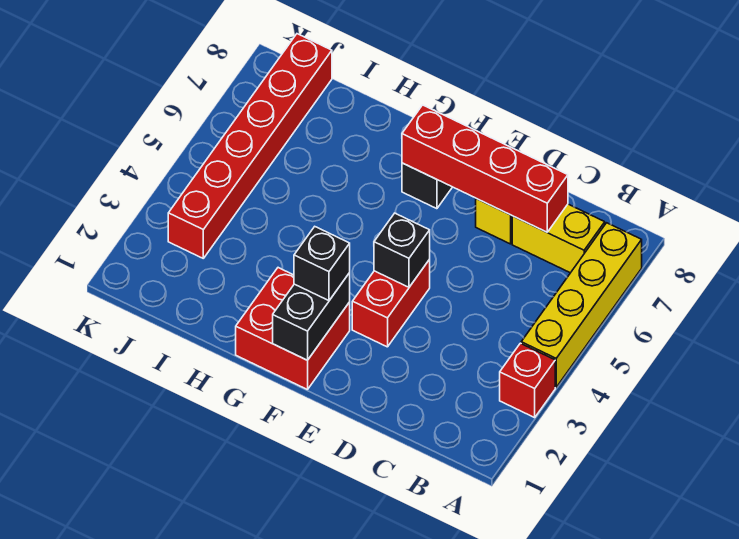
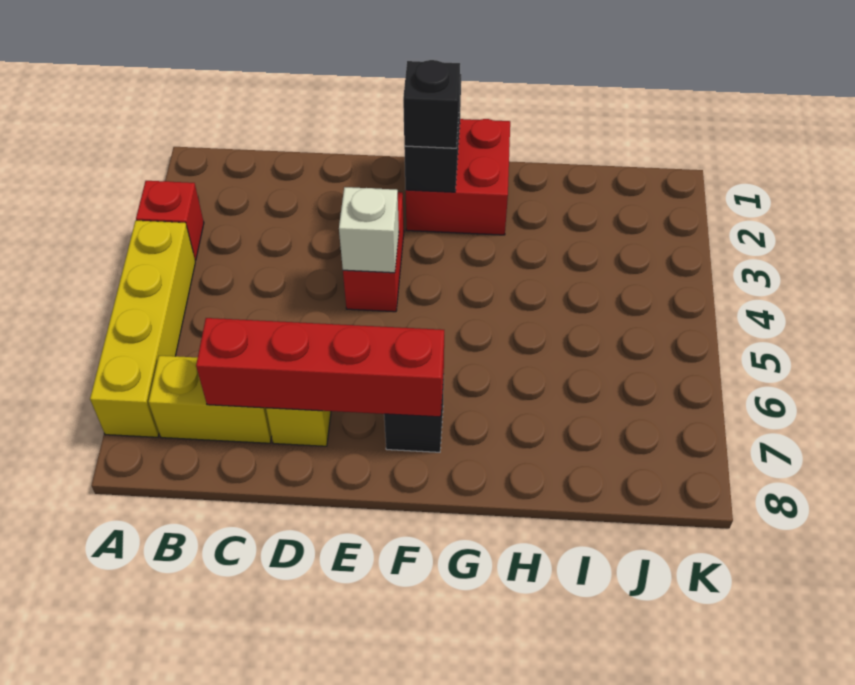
black brick E4 level 2 -> white brick E4 level 2
red brick J3:J8 level 1 -> none

